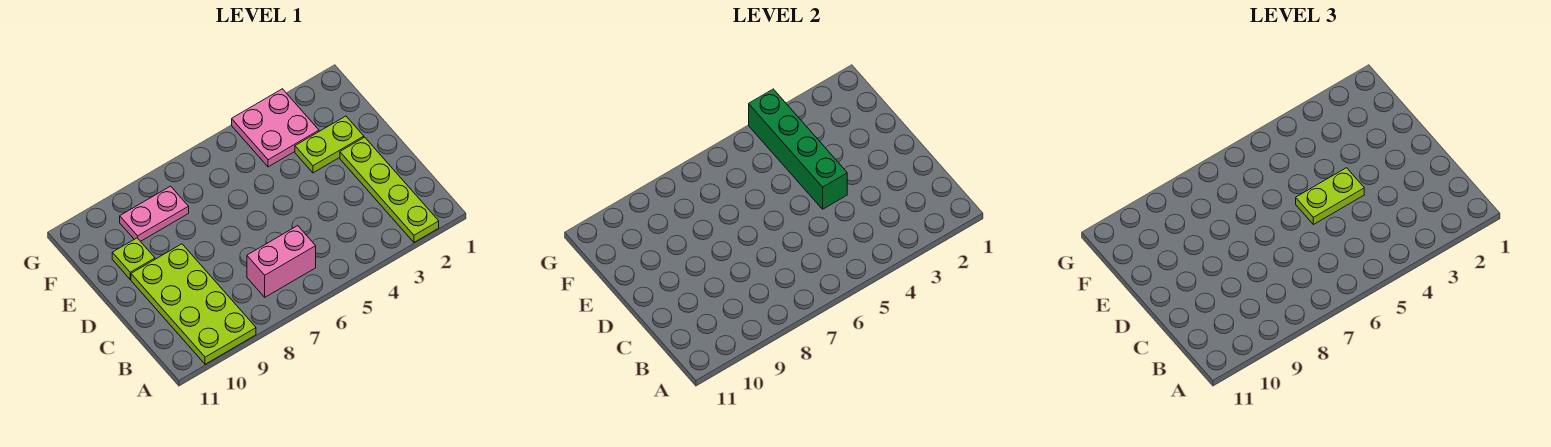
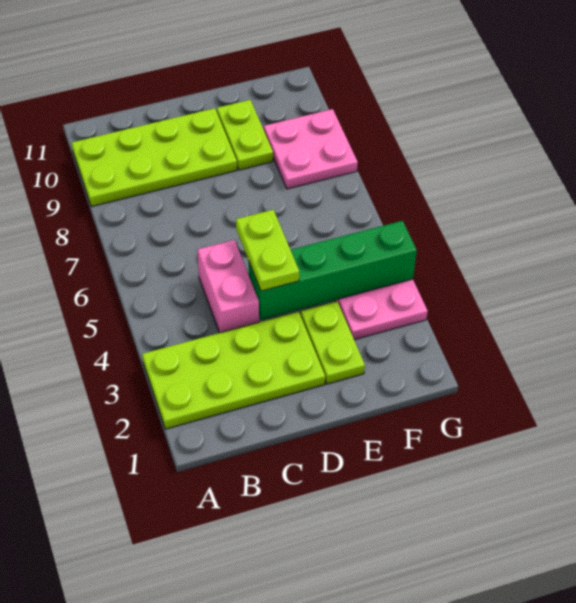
lime plate A2:D2 level 1 -> lime plate A2:D3 level 1
pink brick B6:B7 level 1 -> pink brick C4:C5 level 1
lime plate E10 level 1 -> lime plate E9:E10 level 1
pink plate F8:F9 level 1 -> pink plate F8:G9 level 1

